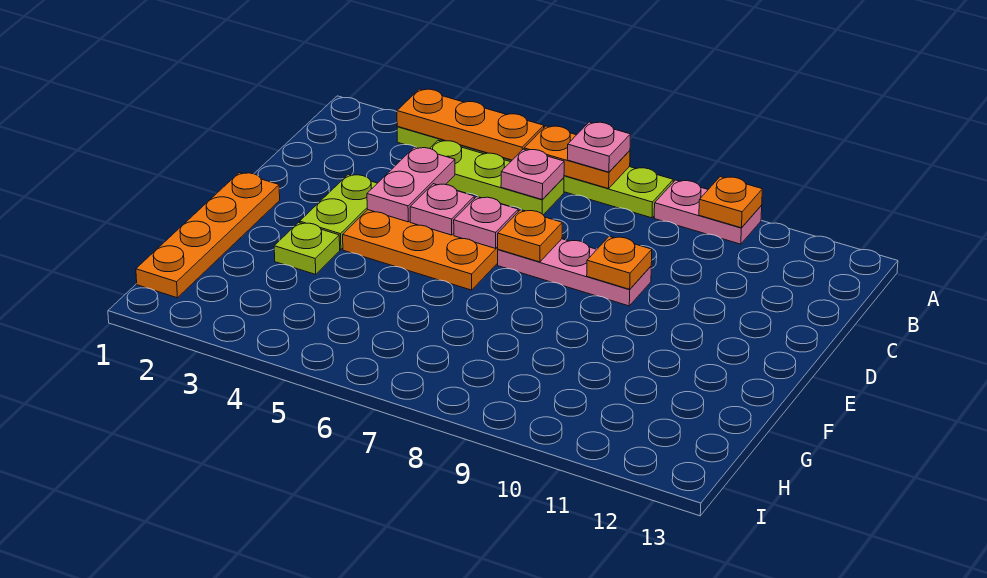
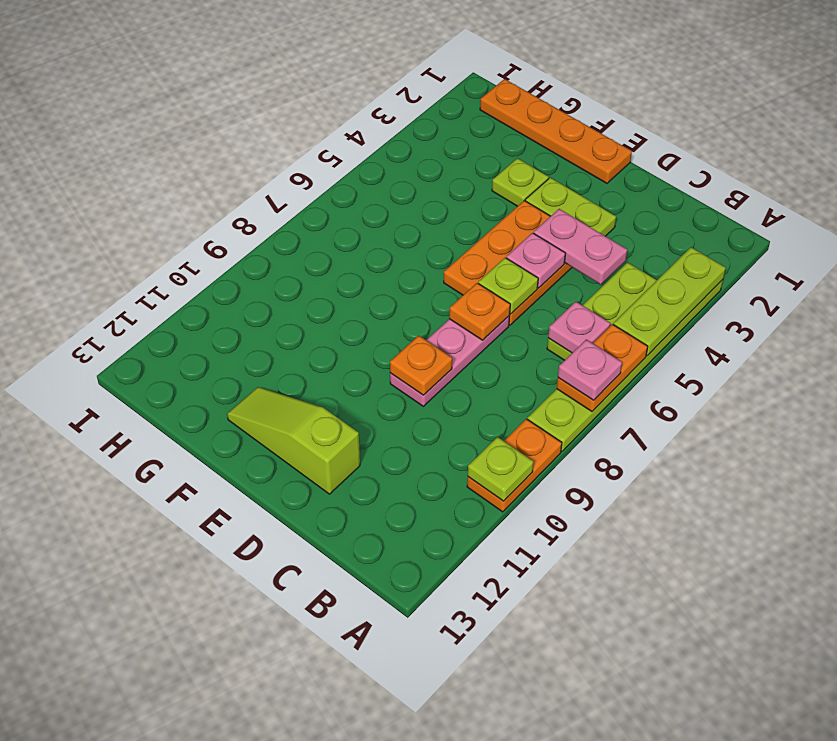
orange plate A3:A5 level 2 -> lime plate A3:A5 level 2
pink plate A9:A10 level 1 -> orange plate A9:A10 level 1
orange plate A10 level 2 -> lime plate A10 level 2
pink plate D6 level 2 -> lime plate D6 level 2
none -> lime slope D12:F12 level 1 top D

